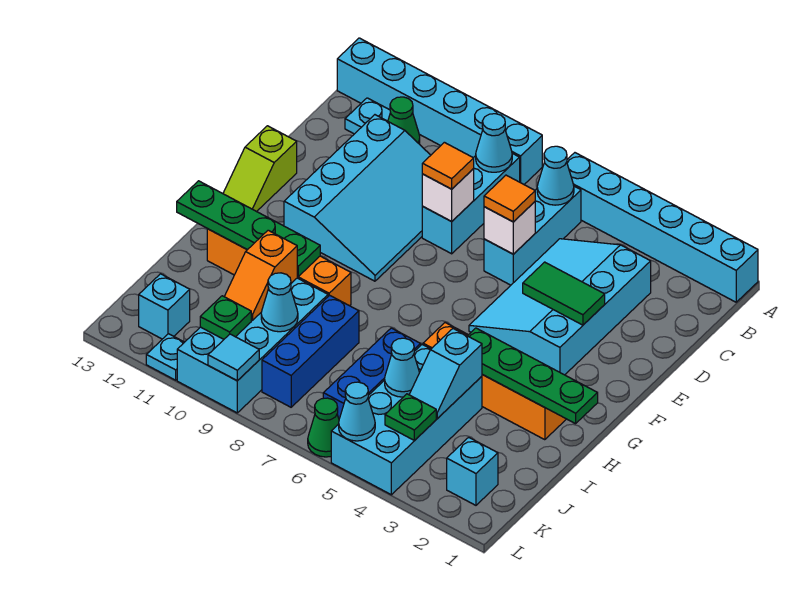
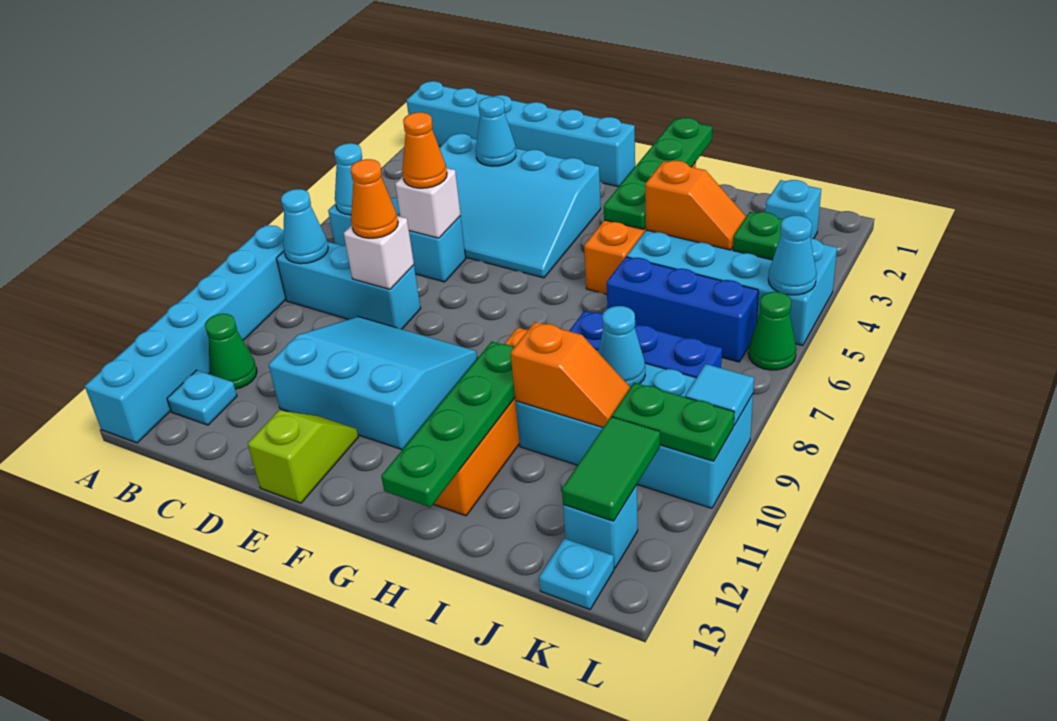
cyan brick A1:A6 level 1 -> cyan brick A1:F1 level 1
cyan slope C9:F11 level 1 top 11 -> cyan slope D9:F11 level 1 top 11
orange tile D6 level 3 -> orange cone D6 level 3
orange tile D8 level 3 -> orange cone D8 level 3
green tile E3:E4 level 2 -> green tile K11:K12 level 2
lime slope E13:F13 level 1 top E -> lime slope E12:E13 level 1 top 13
cyan slope I4:J4 level 2 top I -> orange slope I4:J4 level 2 top I
cyan cone J5 level 2 -> cyan cone D3 level 2
green plate K10 level 2 -> green plate K10:L10 level 2
cyan plate L11 level 1 -> cyan plate K13 level 1

